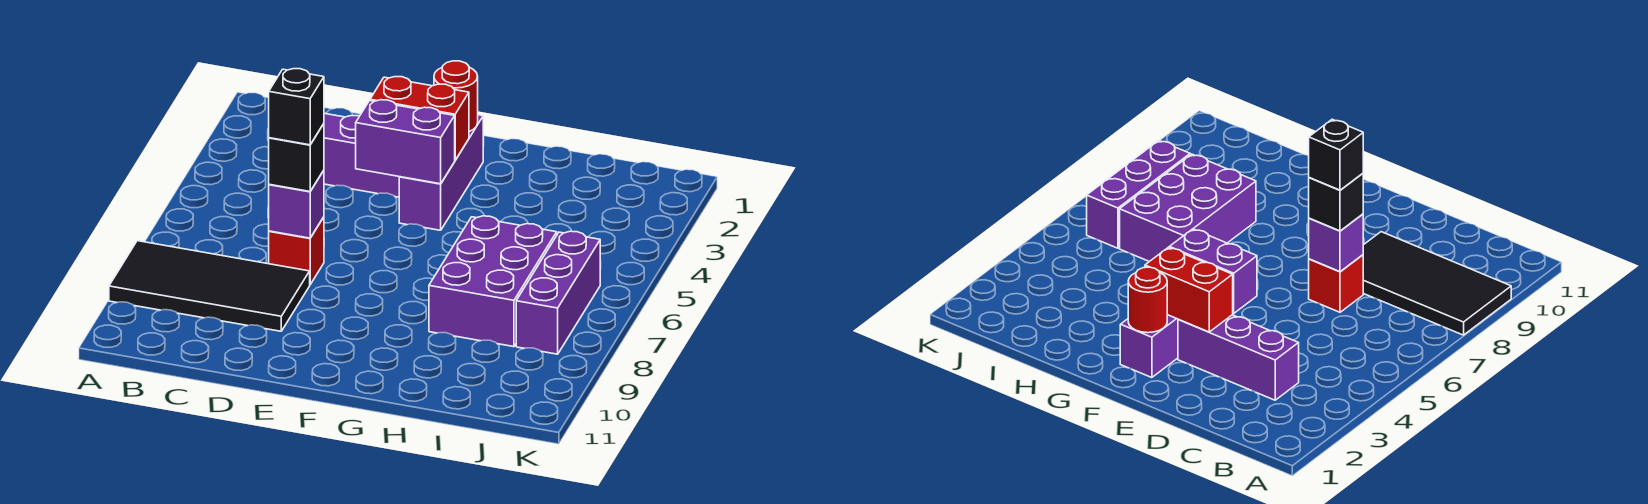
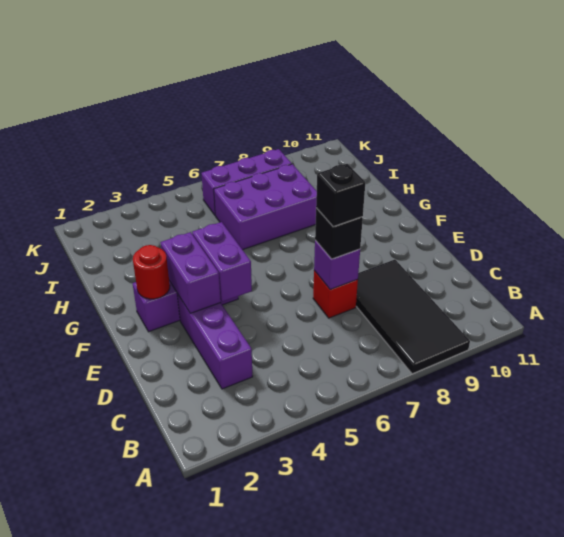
red brick E3:F3 level 2 -> purple brick E3:F3 level 2

